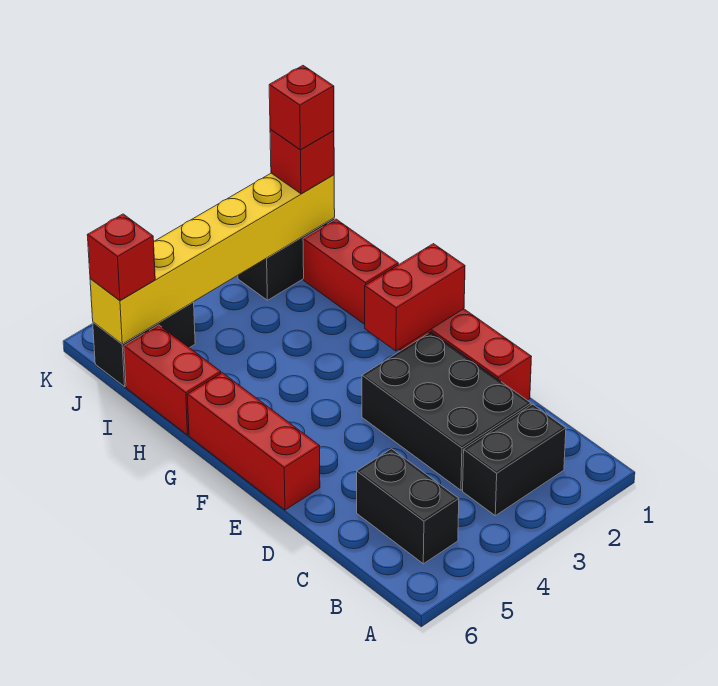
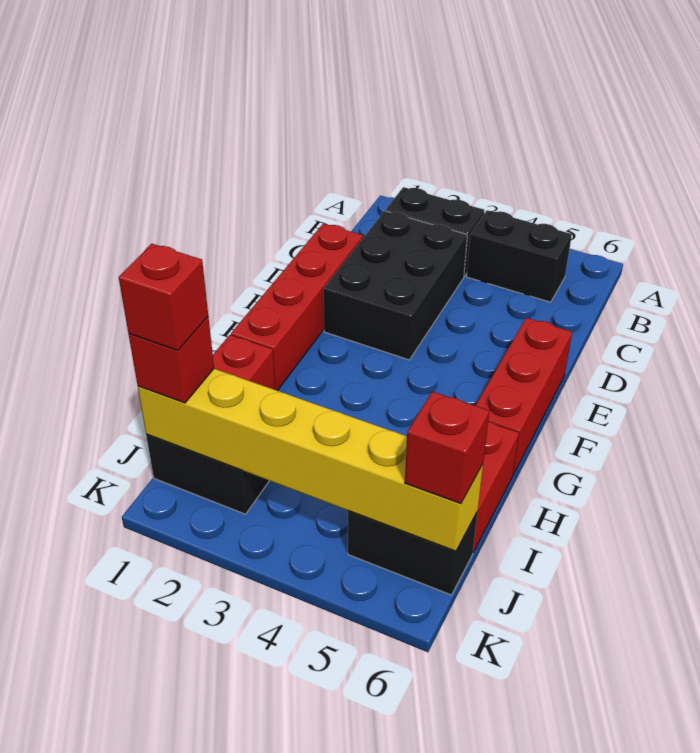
black brick B5:C5 level 1 -> black brick B4:B5 level 1
red brick F1:F2 level 2 -> none

